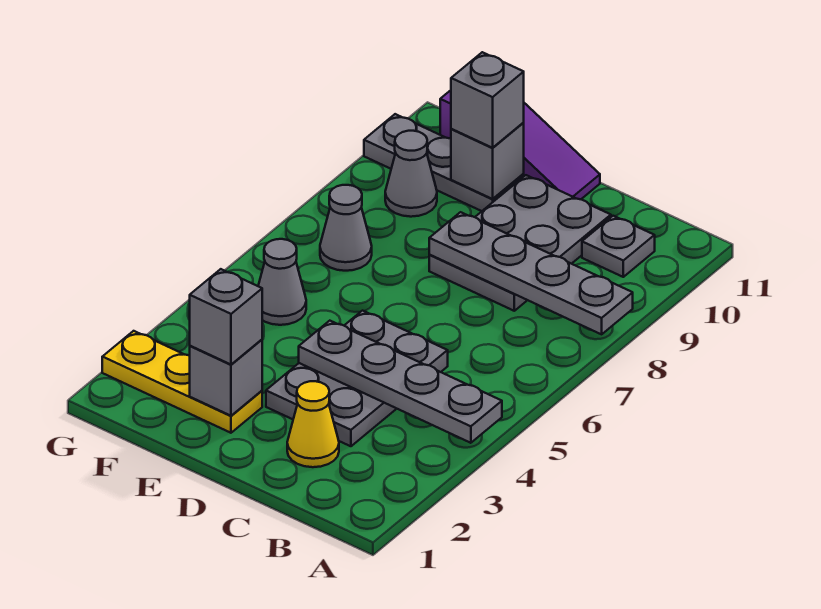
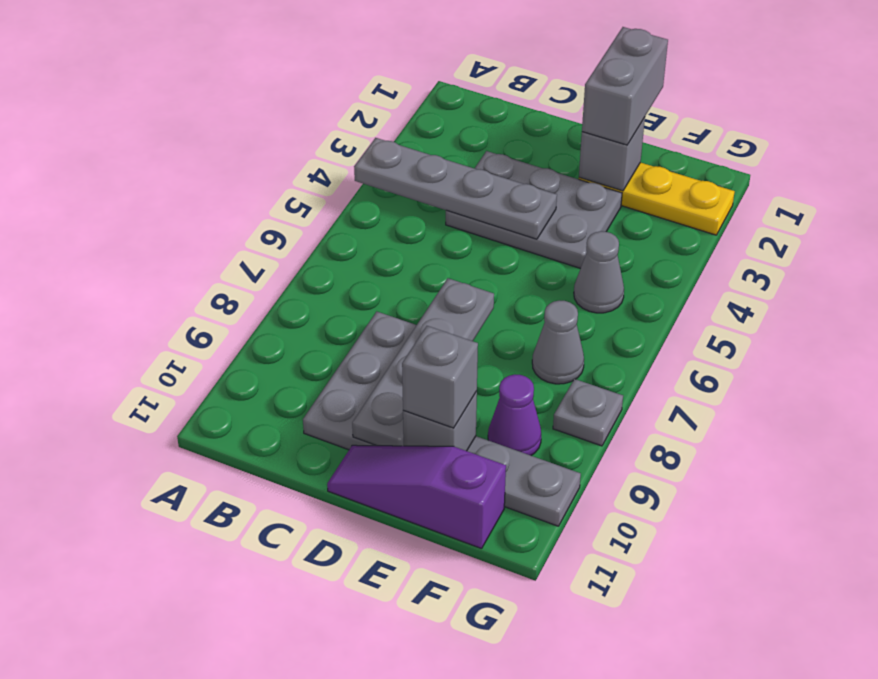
grey plate A8:D8 level 2 -> grey plate D7:D10 level 2
grey plate B10 level 1 -> grey plate G8 level 1
yellow cone C2 level 1 -> none
grey plate C3:D5 level 1 -> grey plate C3:E4 level 1
grey brick E2 level 3 -> grey brick E1:E2 level 3
grey cone F9 level 1 -> purple cone F9 level 1

